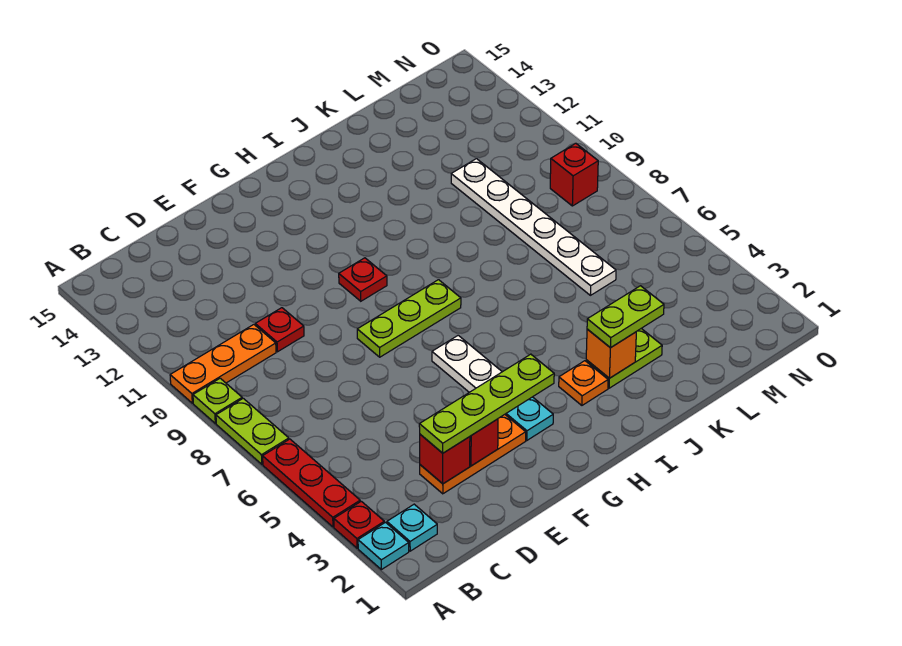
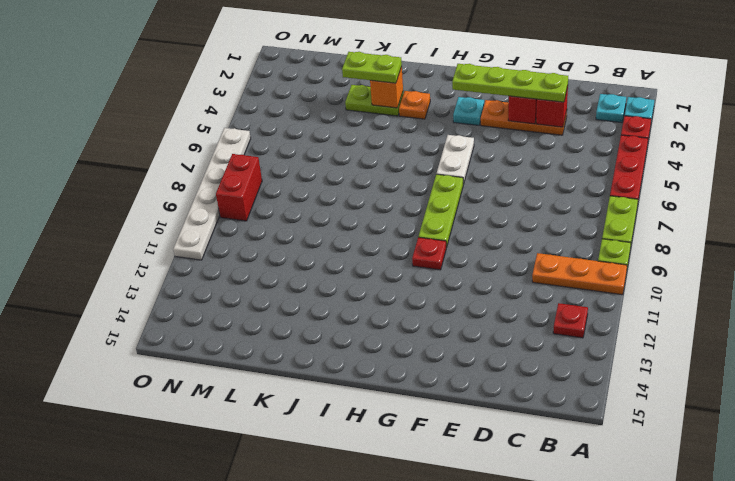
red plate D10 level 1 -> red plate B12 level 1
lime plate F8:H8 level 1 -> lime plate G7:G9 level 1
white plate L6:L11 level 1 -> white plate O6:O11 level 1
red brick N9 level 1 -> red brick N8:N9 level 1

